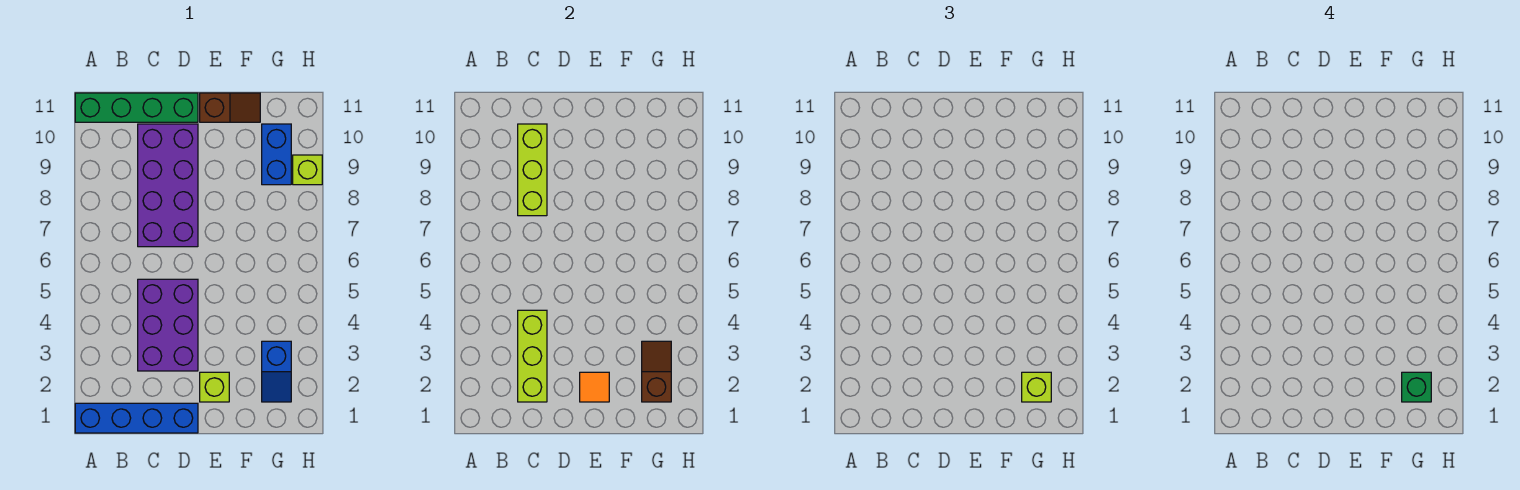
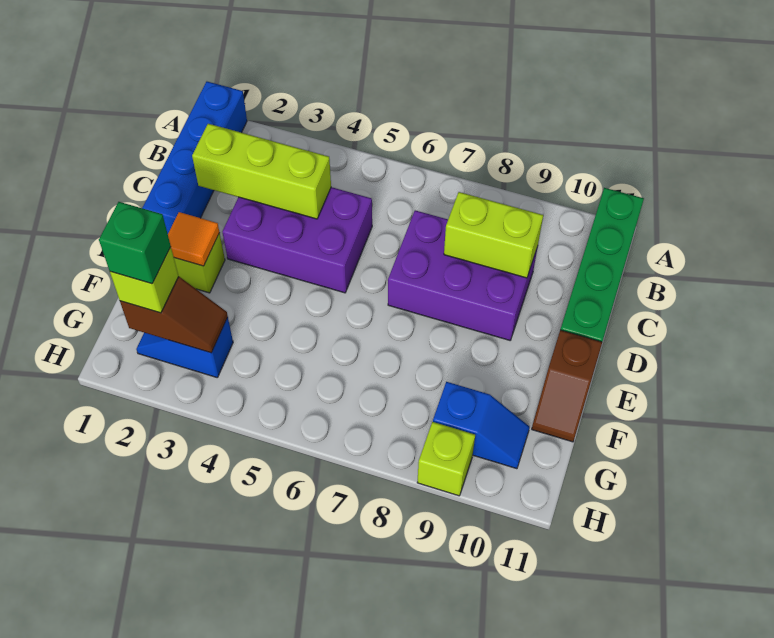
purple brick C7:D10 level 1 -> purple brick C7:D9 level 1
lime brick C8:C10 level 2 -> lime brick C8:C9 level 2
blue brick G9:G10 level 1 -> blue slope G9:G10 level 1 top 9

